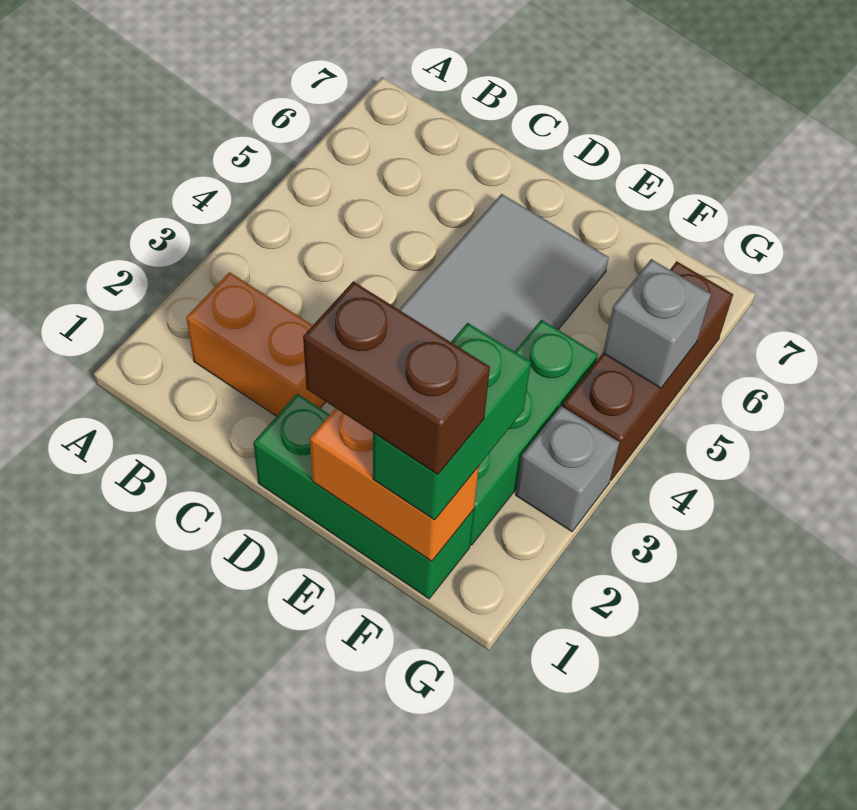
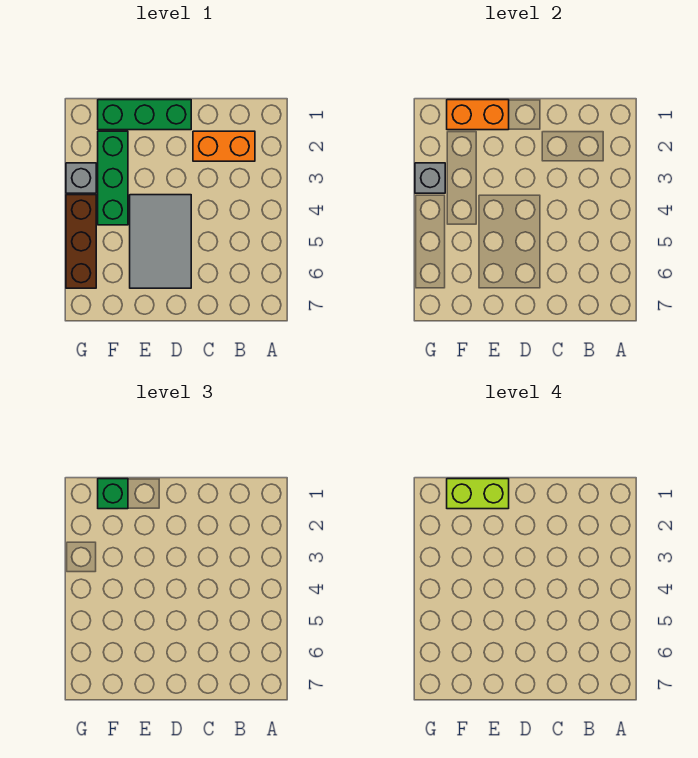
brown brick E1:F1 level 4 -> lime brick E1:F1 level 4
green brick F1:F2 level 3 -> green brick F1 level 3
grey brick G5 level 2 -> grey brick G3 level 2

